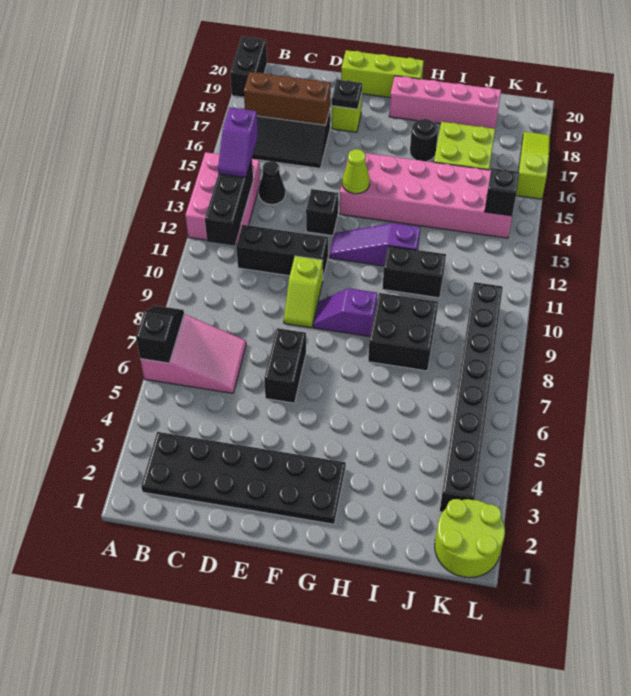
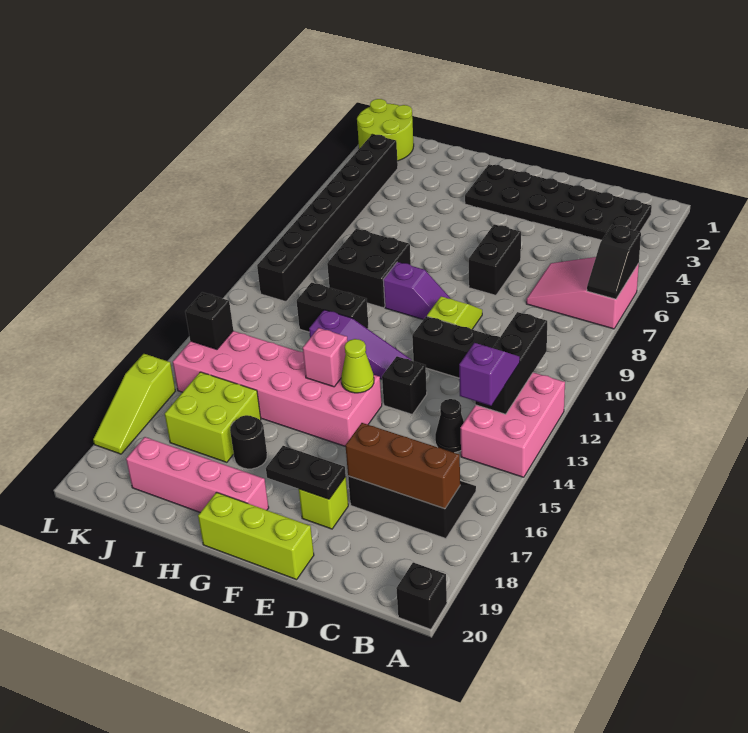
black brick A19:A20 level 1 -> black brick A20 level 1
black plate E18 level 2 -> black plate E18:F18 level 2
none -> pink brick G14 level 2

